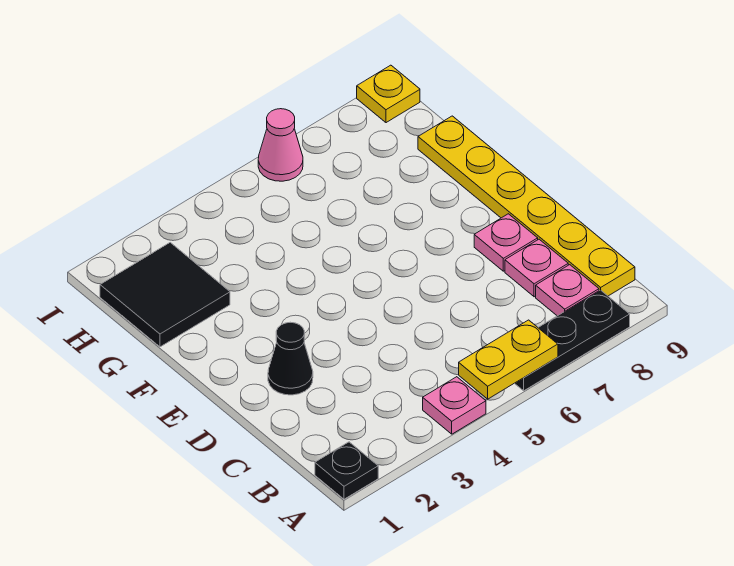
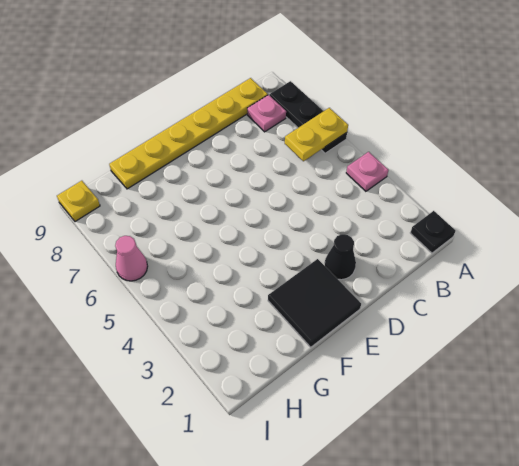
yellow plate A5:A6 level 2 -> yellow plate A6:B6 level 2
pink plate C8 level 1 -> none
pink plate D8 level 1 -> none
black tile G1:H2 level 1 -> black tile E1:F2 level 1

